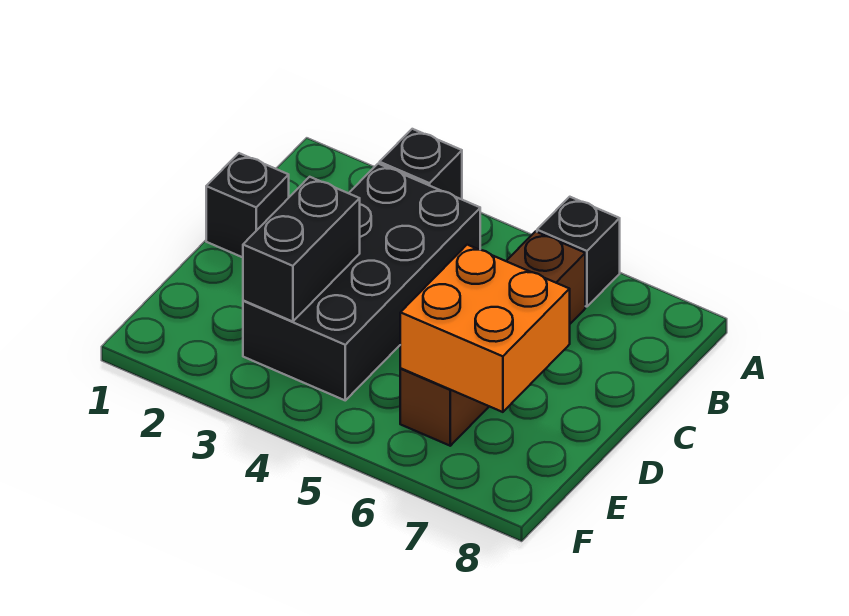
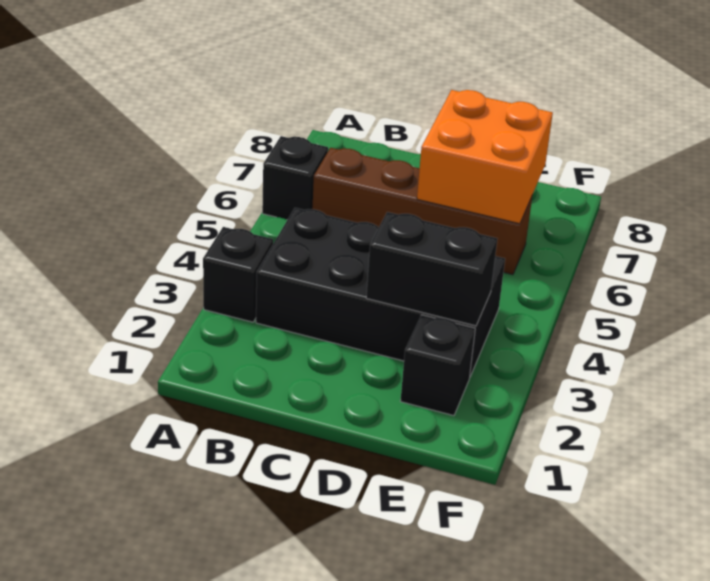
black brick C1 level 1 -> black brick E2 level 1

